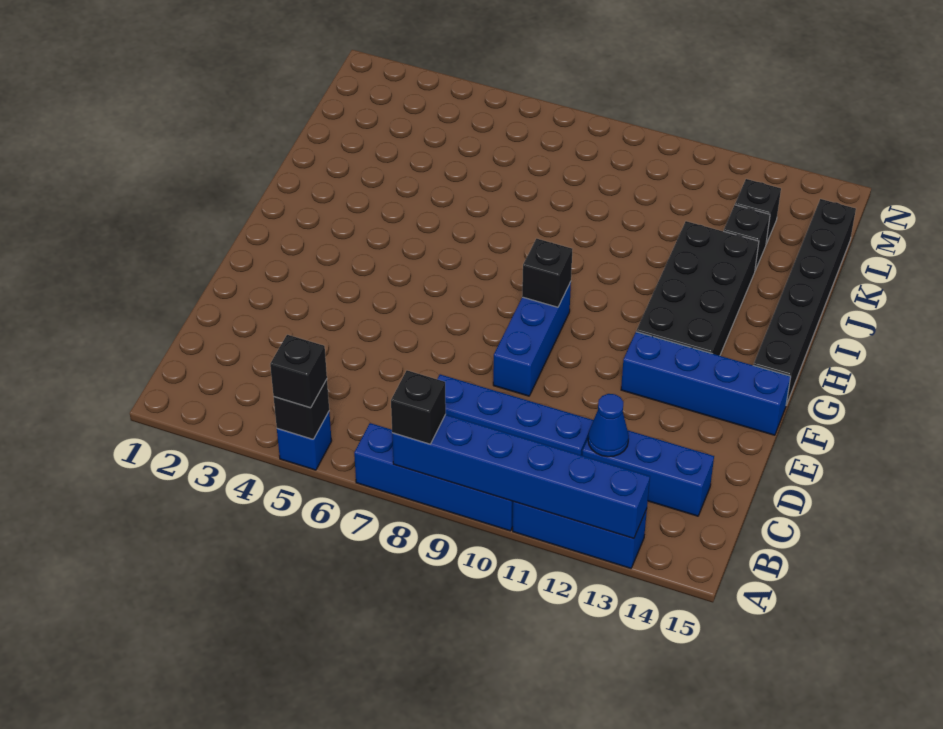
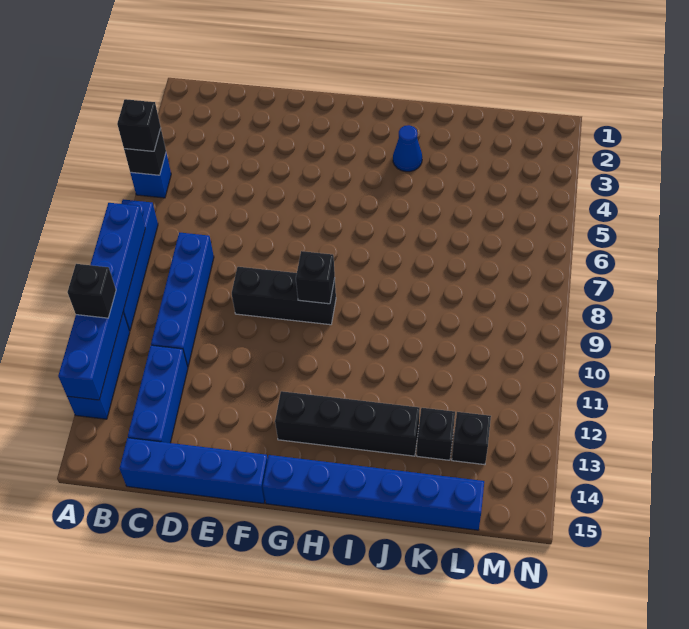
black brick A8 level 3 -> black brick A11 level 3
blue cone C12 level 2 -> blue cone I3 level 1
blue brick E9:G9 level 1 -> black brick E9:G9 level 1
blue brick F12:F15 level 1 -> blue brick C15:F15 level 1
black brick G12:J13 level 1 -> black brick G13:J13 level 1
black brick G15:L15 level 1 -> blue brick G15:L15 level 1

